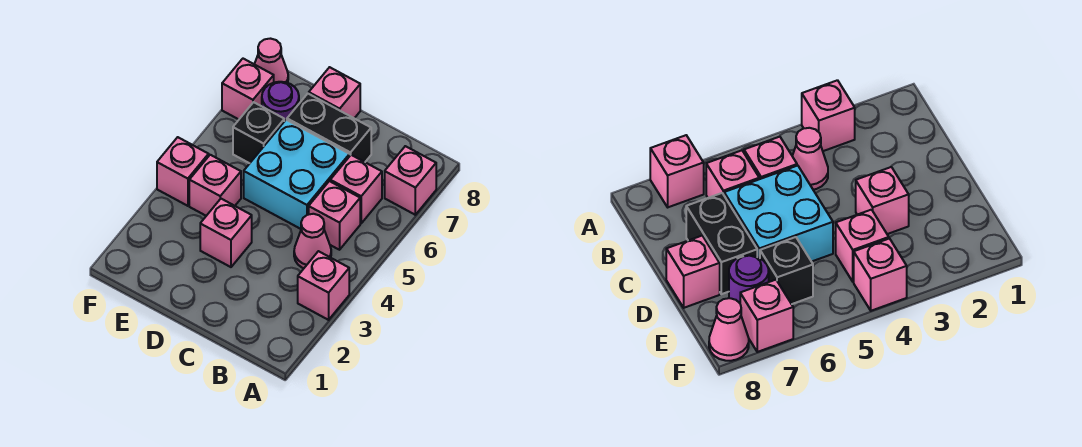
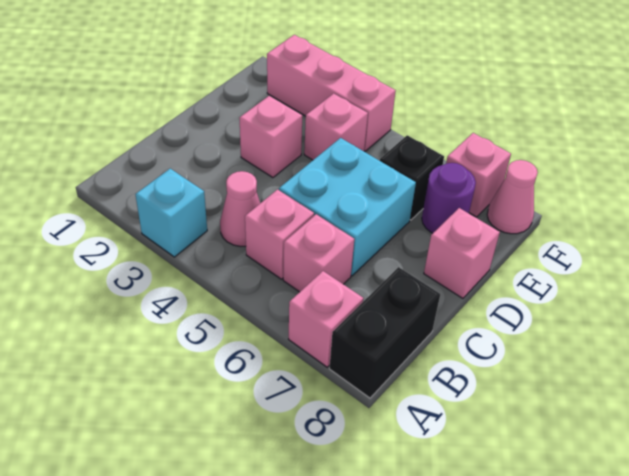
pink brick A3 level 1 -> cyan brick A3 level 1
black brick C7:D7 level 1 -> black brick A8:B8 level 1
pink brick F4 level 1 -> pink brick F2:F4 level 1

